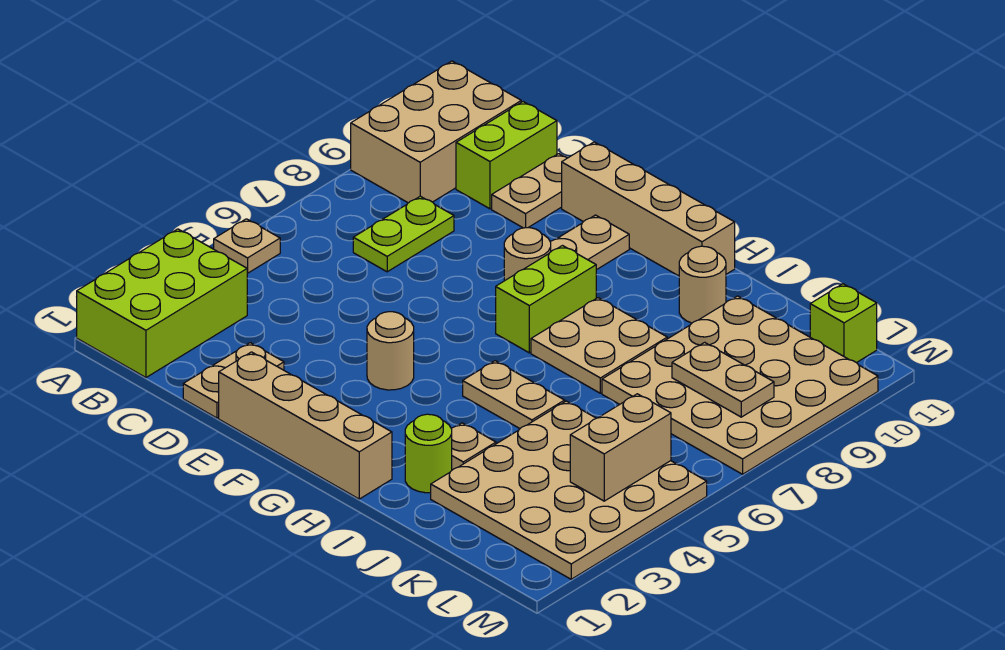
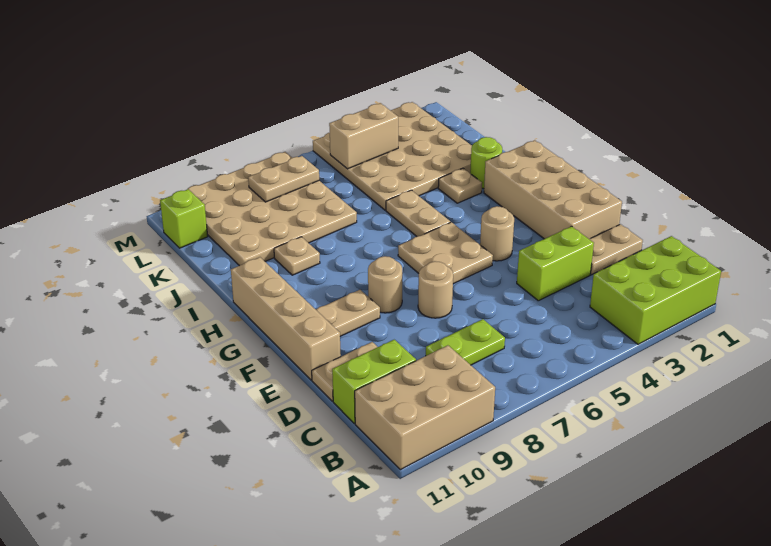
tan plate A5 level 1 -> tan plate I9 level 1
tan brick E1:H1 level 1 -> tan brick E1:H2 level 1
lime brick G7:G8 level 1 -> lime brick D3:D4 level 1
tan plate H7:I8 level 1 -> tan plate F5:G6 level 1
tan round brick I10 level 1 -> tan round brick E7 level 1
tan plate K8:L8 level 2 -> tan plate L7:L8 level 2

